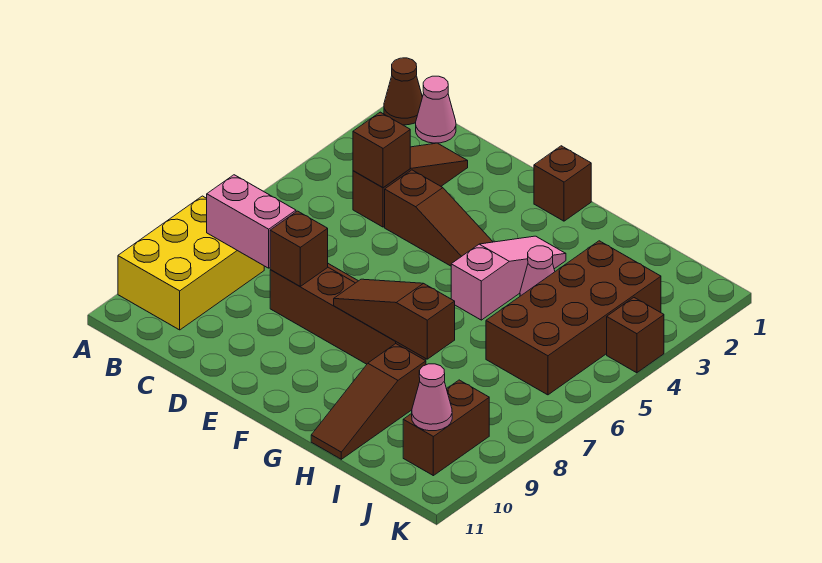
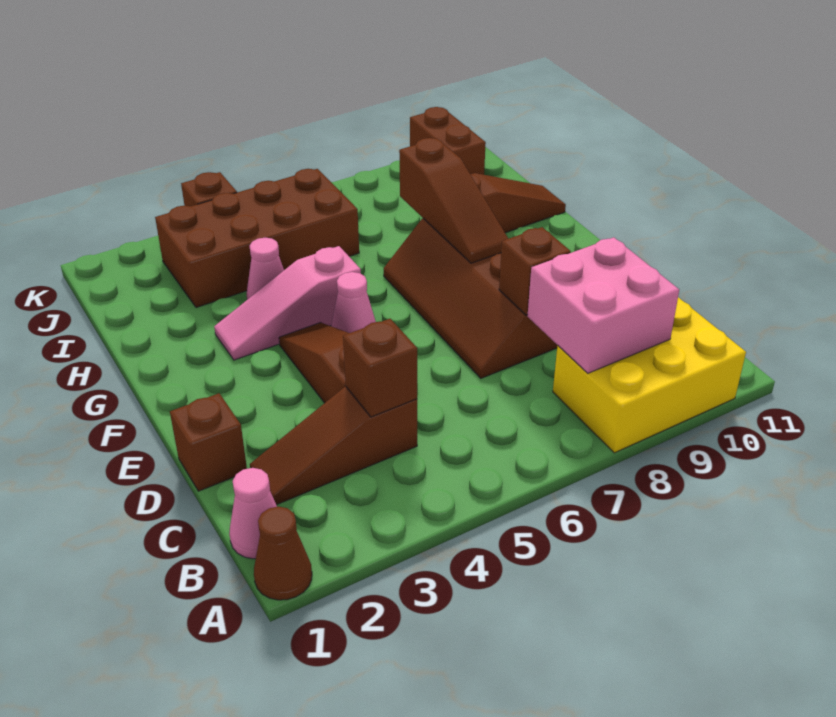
pink brick B8:C8 level 2 -> pink brick B8:C9 level 2
brown brick F1 level 1 -> brown brick D1 level 1
brown brick J9:J10 level 1 -> brown brick J10:K10 level 1
pink cone J10 level 2 -> pink cone F5 level 1

